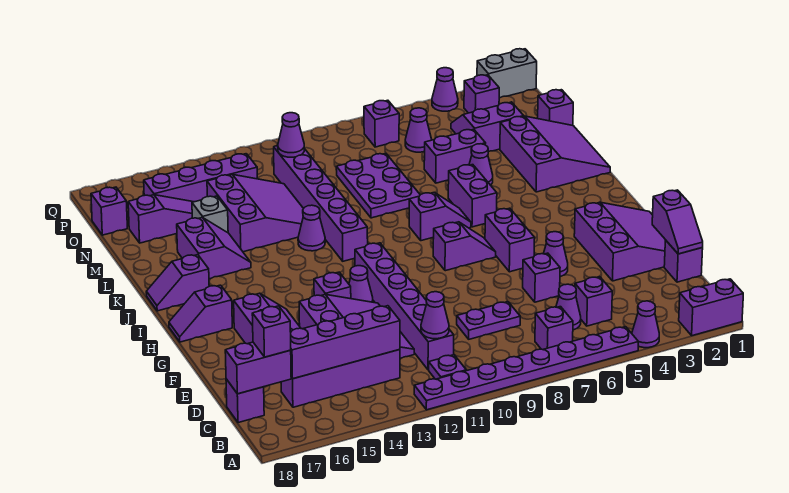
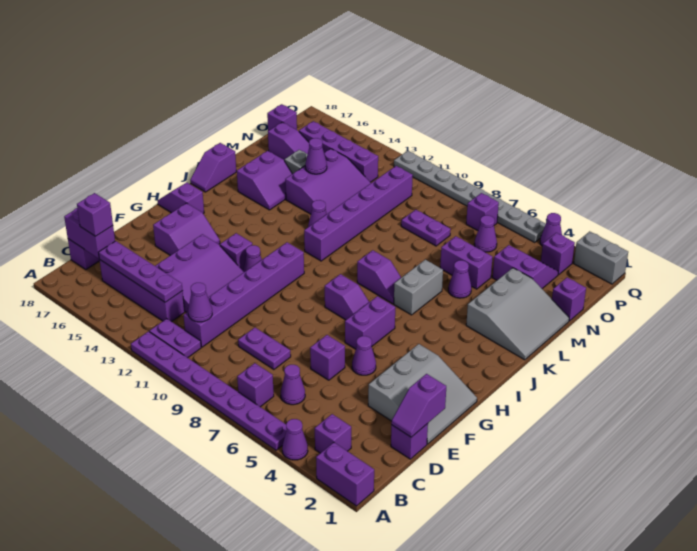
purple plate B11 level 1 -> purple plate B11:B12 level 1
purple brick C5 level 1 -> purple brick B3 level 1
purple brick C13:C16 level 2 -> purple plate C13:C16 level 2
purple slope E1:G3 level 1 top 3 -> grey slope E1:G3 level 1 top 3
purple brick J6:K6 level 1 -> grey brick J6:K6 level 1
purple slope J17:J18 level 1 top 17 -> purple slope J18:K18 level 1 top K
purple slope K1:M3 level 1 top 3 -> grey slope K1:M3 level 1 top 3
purple plate L8:N9 level 1 -> purple plate N8:N9 level 1
purple cone O11 level 2 -> purple cone M14 level 2
none -> grey plate Q5:Q12 level 1

